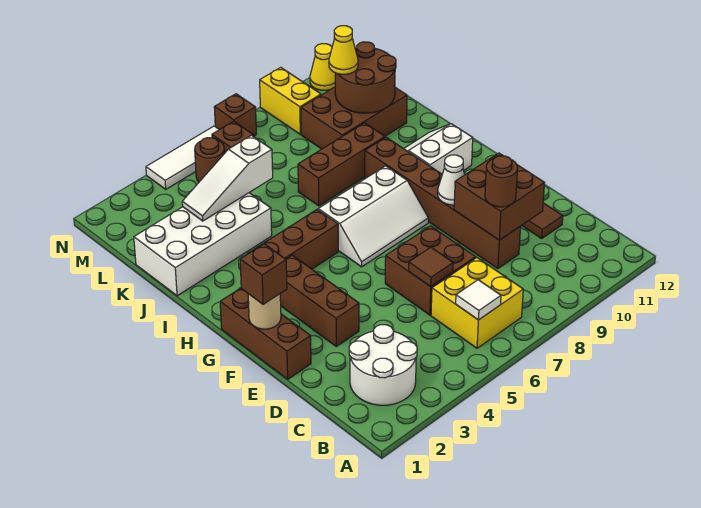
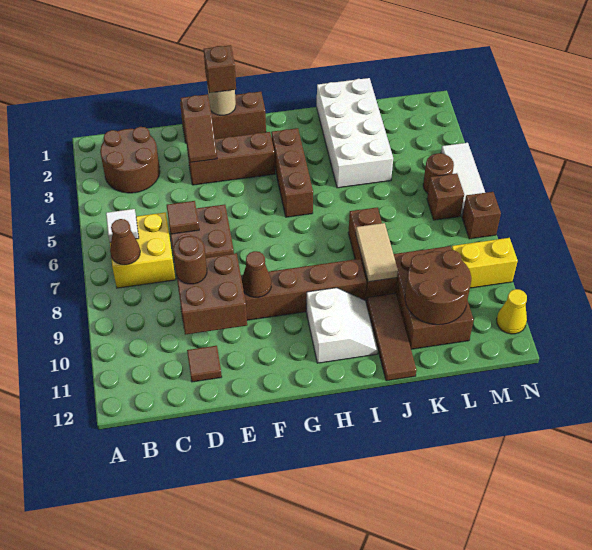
white round brick B2:C3 level 1 -> brown round brick B2:C3 level 1
none -> brown cone B7 level 2
none -> brown slope E2:E3 level 2 top 2
white cone F9 level 2 -> brown cone F9 level 2
white slope G6:H8 level 1 top H -> none
none -> tan tile J8:J9 level 2
none -> brown tile J10:J12 level 1
white slope K3:K5 level 2 top 5 -> none
yellow cone L10 level 3 -> none

